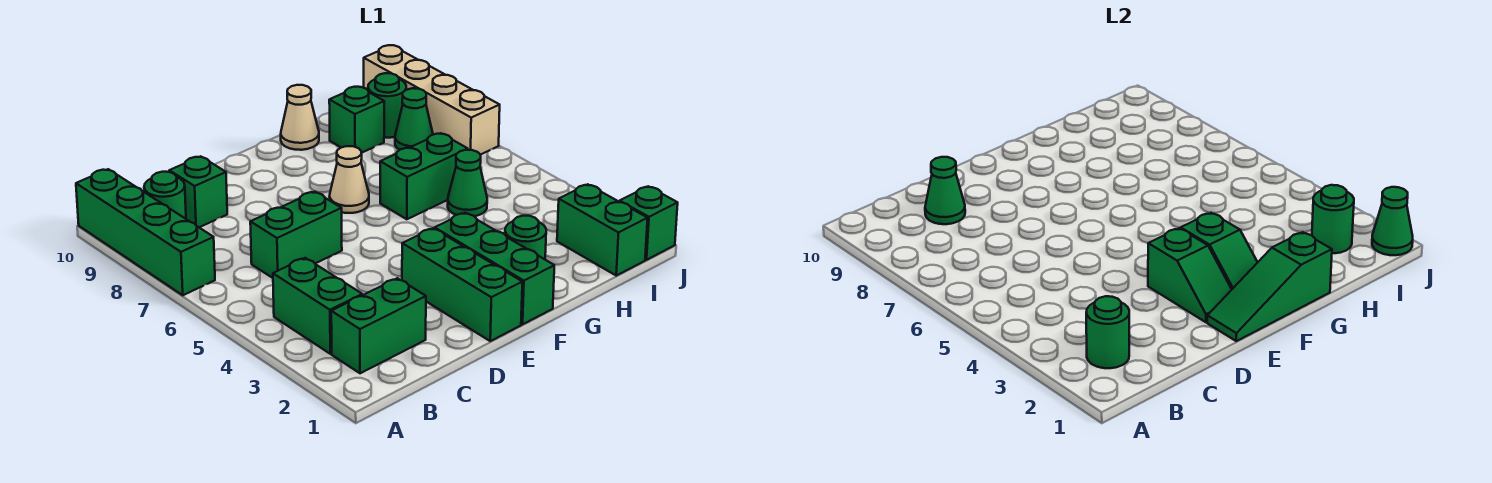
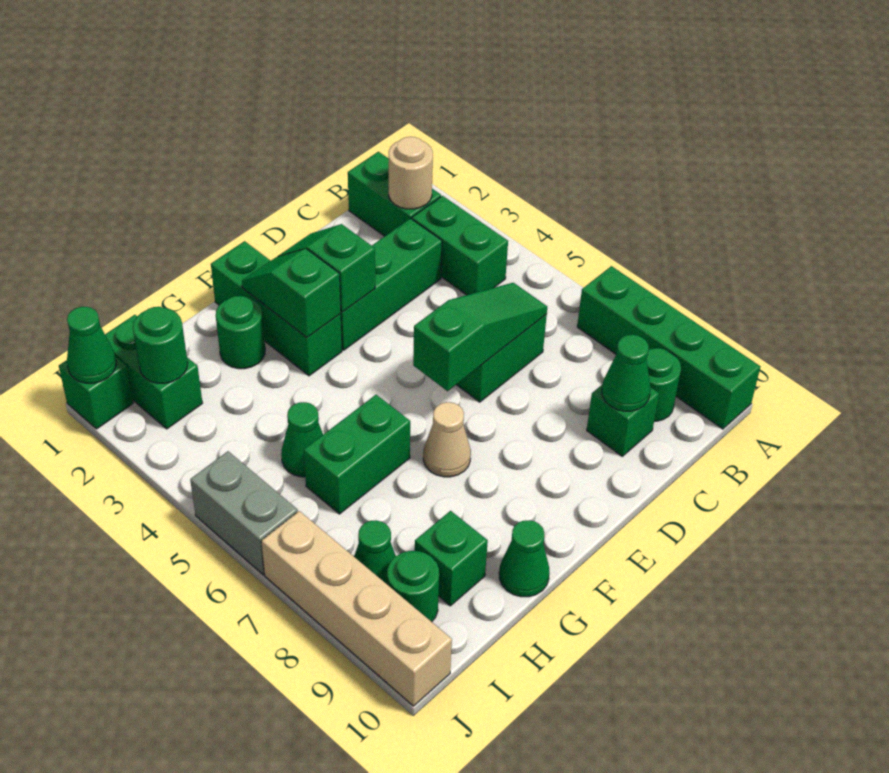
green brick B2:C2 level 1 -> green brick B1:B2 level 1
green round brick B2 level 2 -> tan round brick B2 level 2
green brick E1:E3 level 1 -> green brick C3:E3 level 1
green slope E1:G1 level 2 top G -> green slope C6:E6 level 2 top E
tan cone G10 level 1 -> green cone G10 level 1
none -> grey brick J5:J6 level 1

